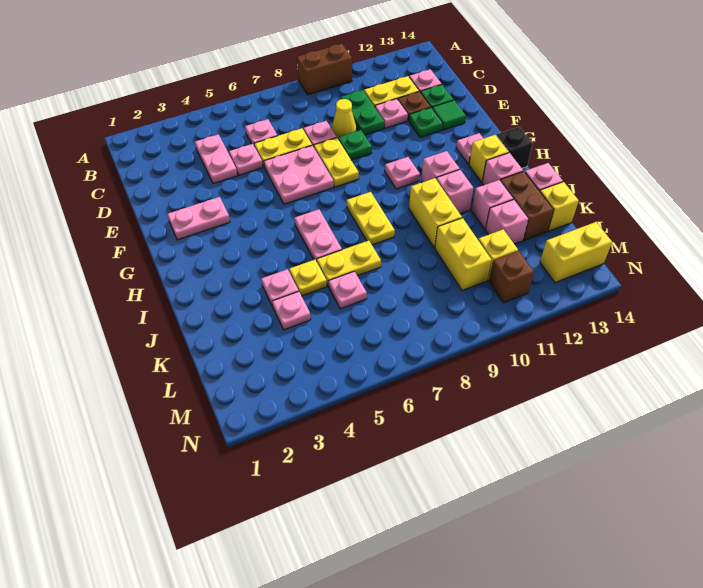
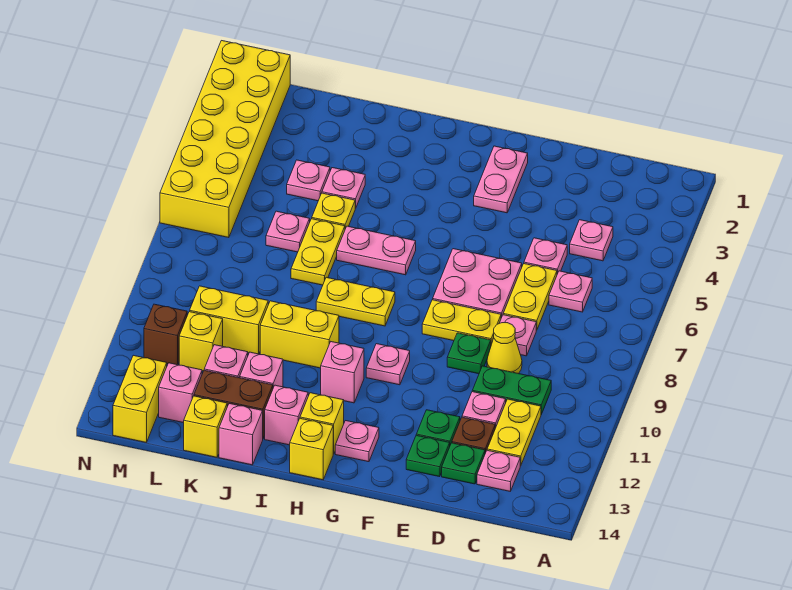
brown brick A9:A10 level 1 -> none
pink plate C4:D4 level 1 -> pink plate C4 level 1
green tile E13 level 1 -> green plate E13 level 1
black brick H14 level 1 -> yellow brick H14 level 1
pink brick I11 level 1 -> pink brick L13 level 1
none -> yellow brick M1:N6 level 1

